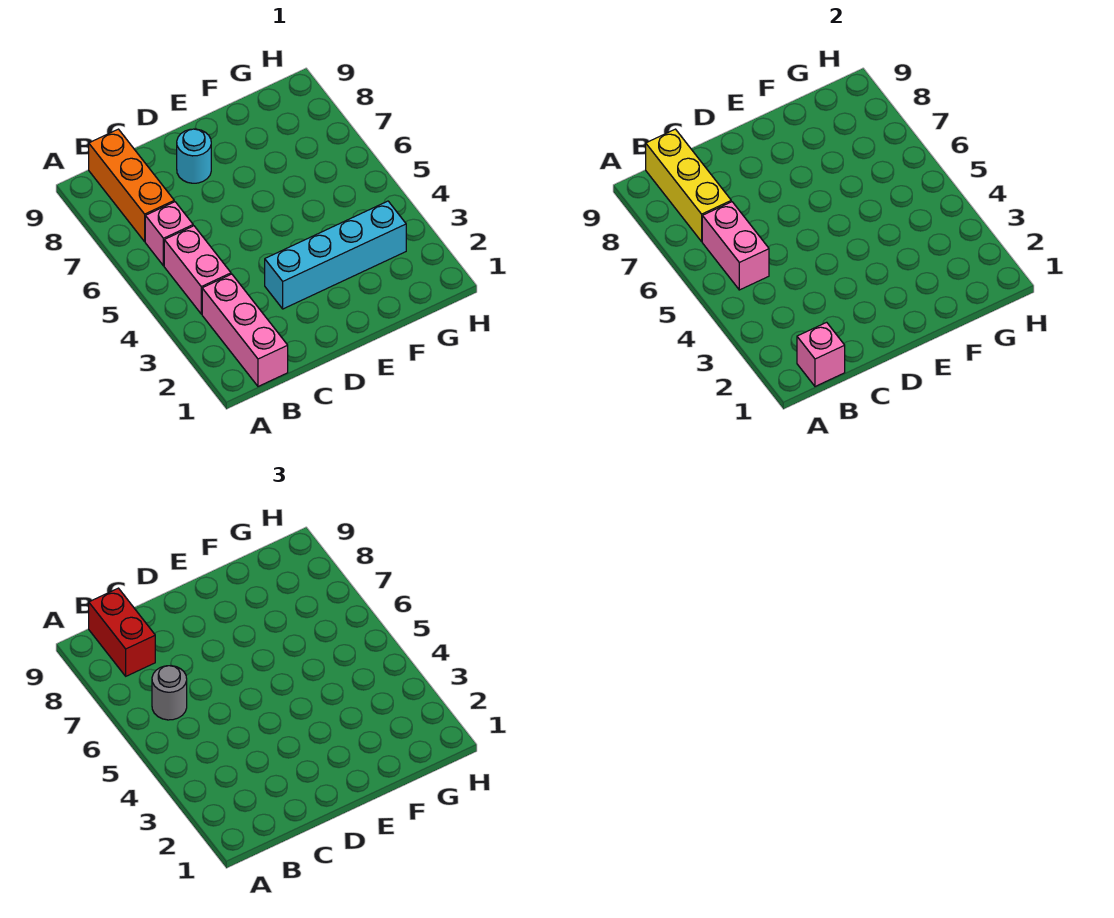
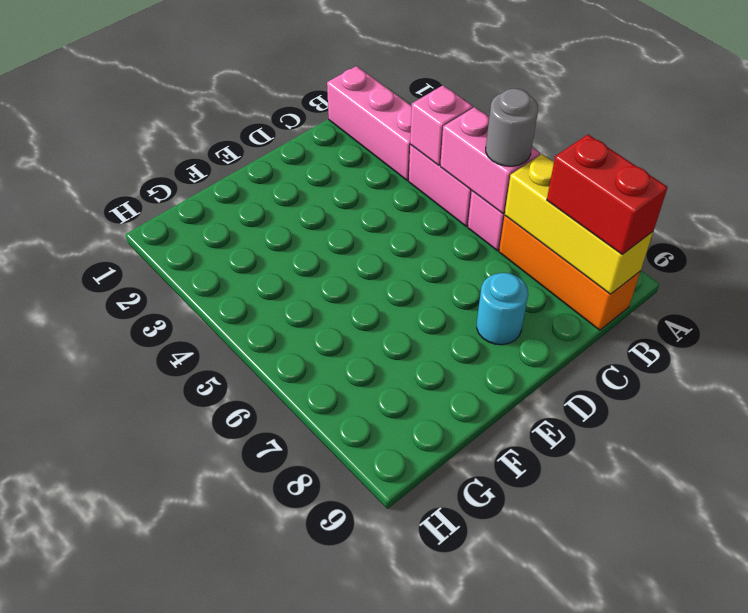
pink brick B1 level 2 -> pink brick B4 level 2
cyan brick D3:G3 level 1 -> none

